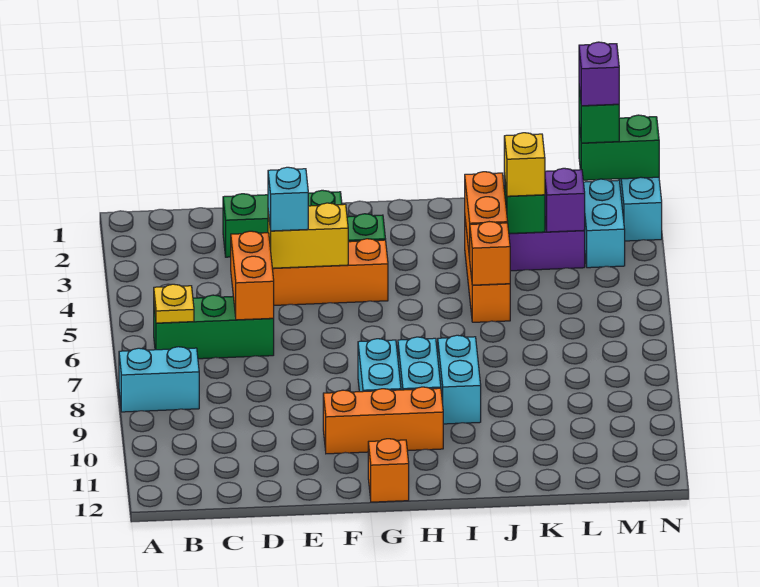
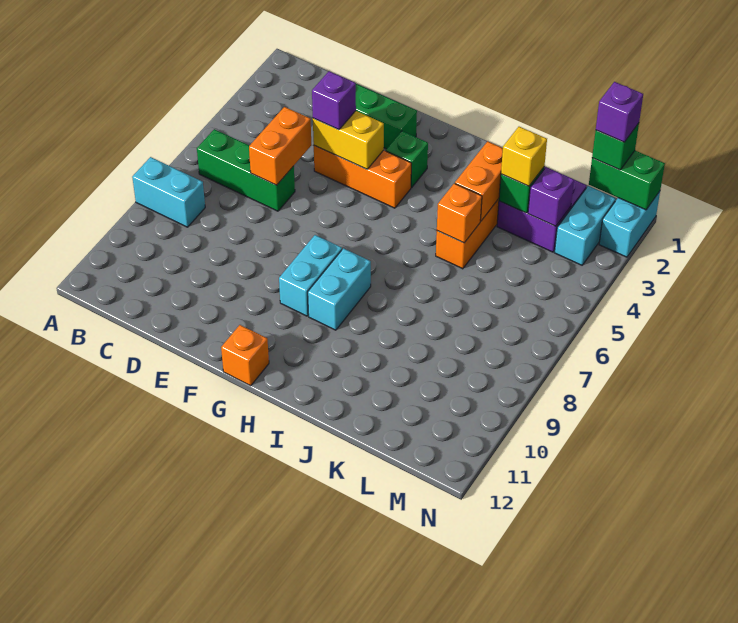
yellow plate B6 level 2 -> none
cyan brick E4 level 3 -> purple brick E4 level 3
orange brick F10:H10 level 1 -> none
cyan brick I8:I9 level 1 -> none

